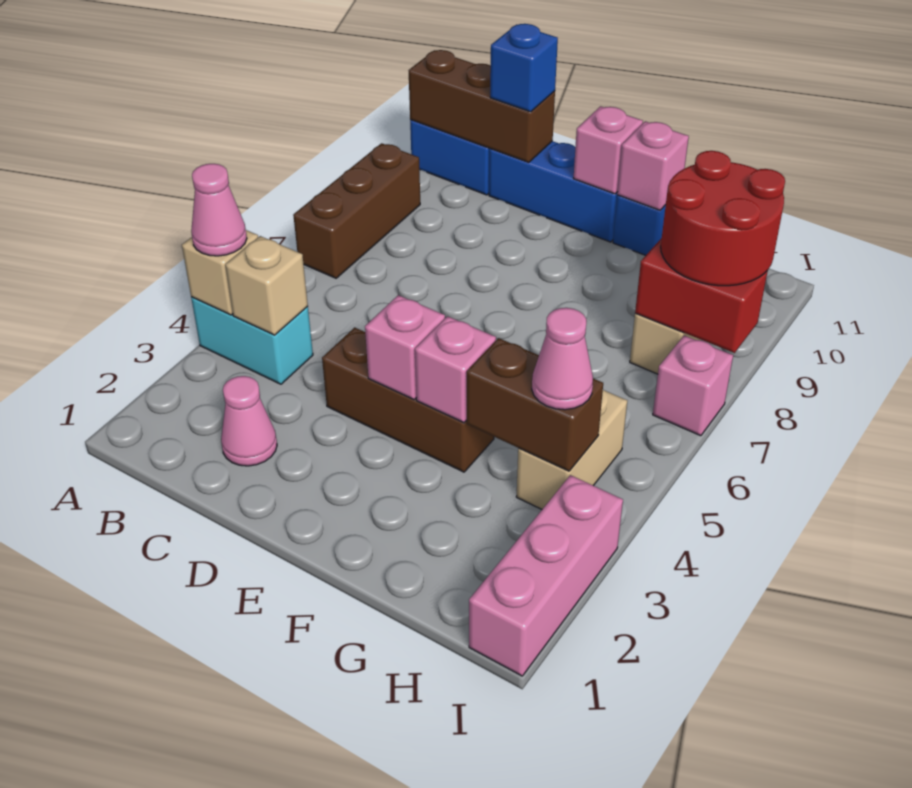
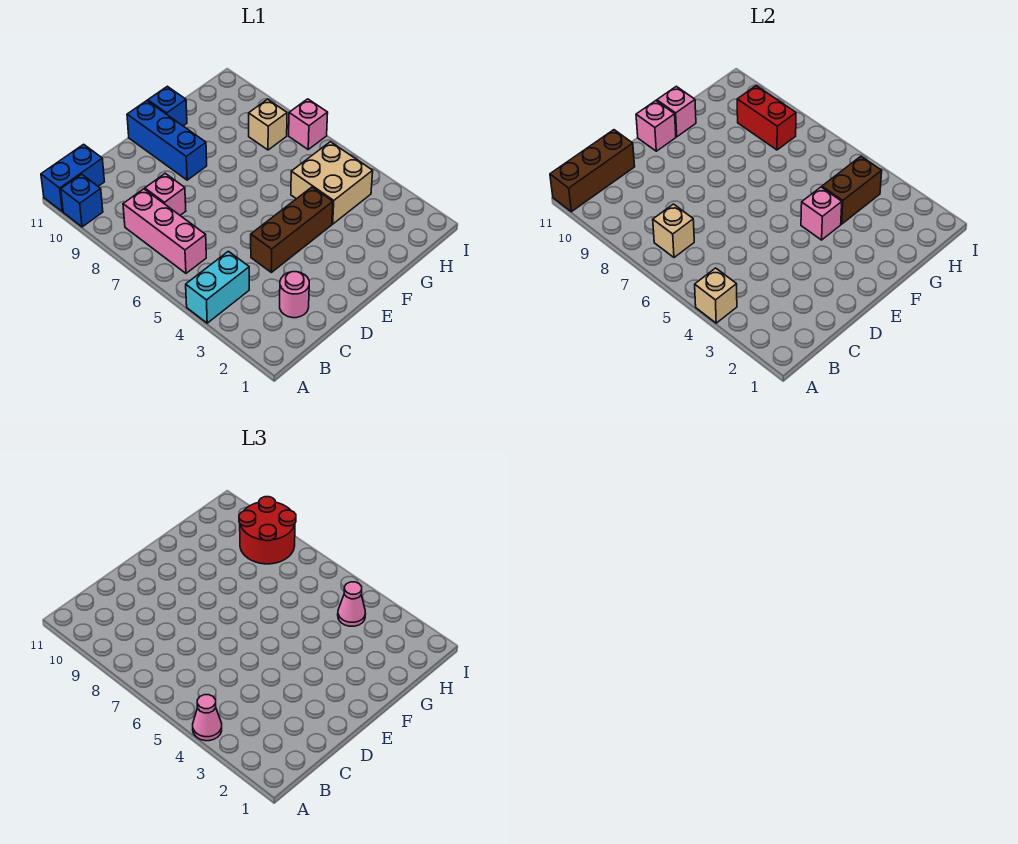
brown brick A7:A9 level 1 -> none
tan brick B4 level 2 -> tan brick B7 level 2
pink cone C2 level 1 -> pink round brick C2 level 1
blue brick C11:E11 level 1 -> blue brick E9:E11 level 1
blue brick C11 level 3 -> blue brick A10 level 1
pink brick E4 level 2 -> pink brick C8 level 1
tan brick H4:H5 level 1 -> tan brick G4:H5 level 1
red brick H8:I8 level 2 -> red brick H8:H9 level 2
pink brick I1:I3 level 1 -> pink brick B6:B8 level 1

